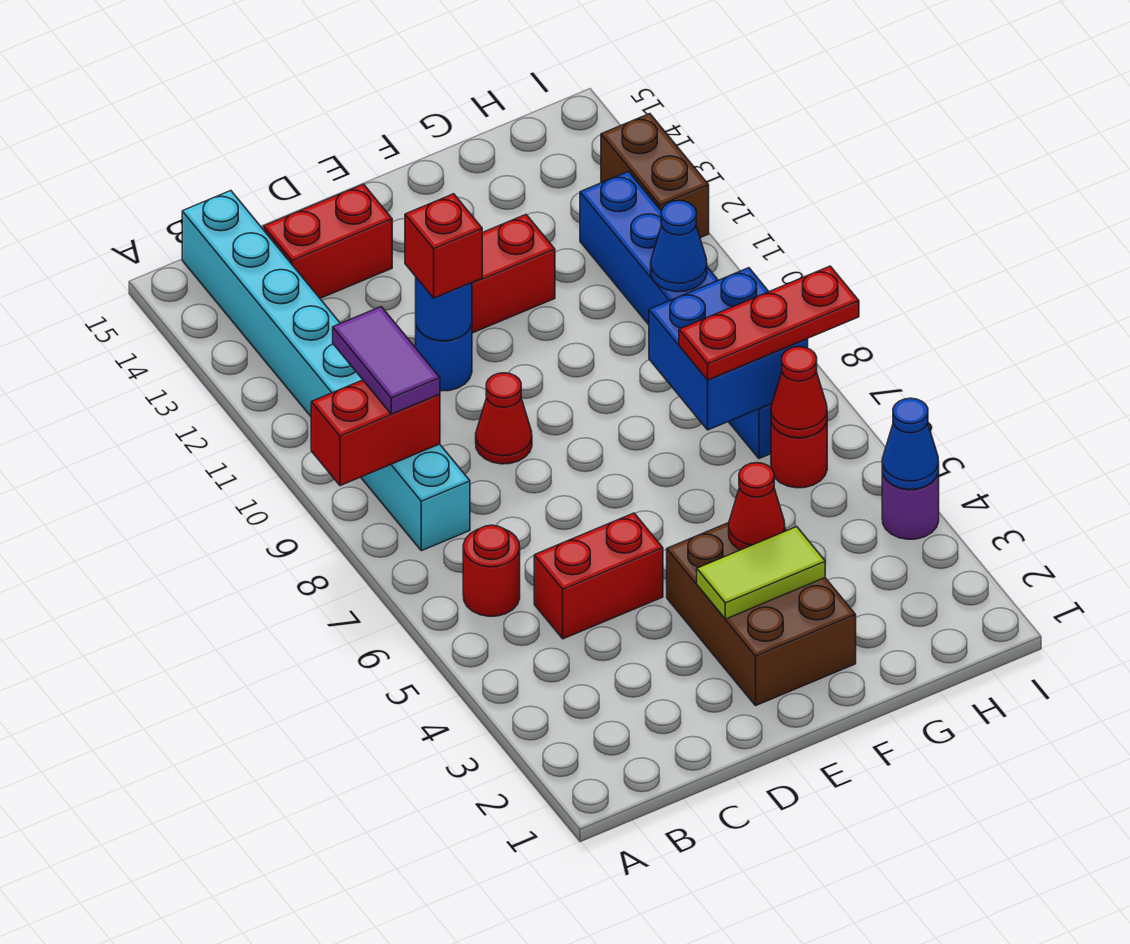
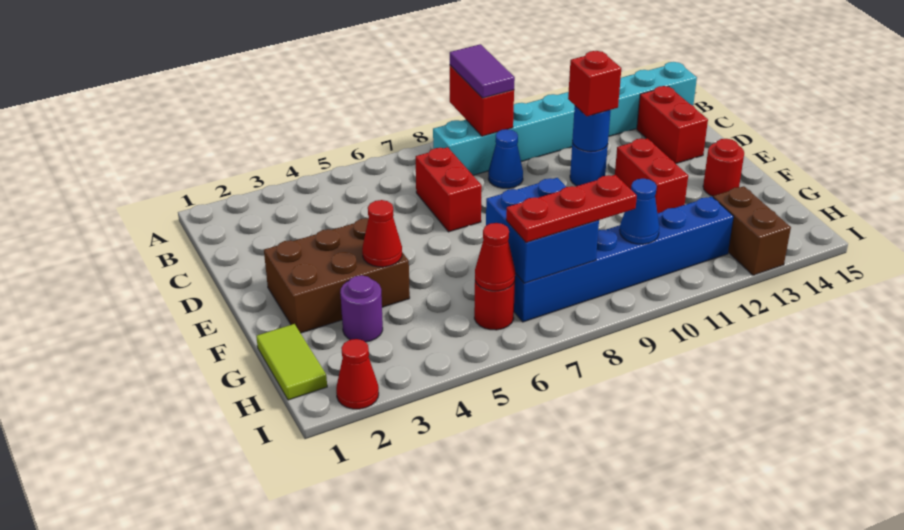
red round brick B6 level 1 -> red round brick F14 level 1
purple tile B9:B10 level 3 -> purple tile A9:B9 level 3
red brick C5:D5 level 1 -> red brick C7:D7 level 1
red cone D9 level 1 -> red cone I2 level 1
lime tile E3:F3 level 2 -> lime tile G1:H1 level 1
red plate G7:I7 level 3 -> red plate H7:H9 level 3
purple round brick I4 level 1 -> purple round brick G3 level 1
blue cone I4 level 2 -> blue cone C9 level 1
brown brick I12:I13 level 1 -> brown brick H13:I13 level 1

